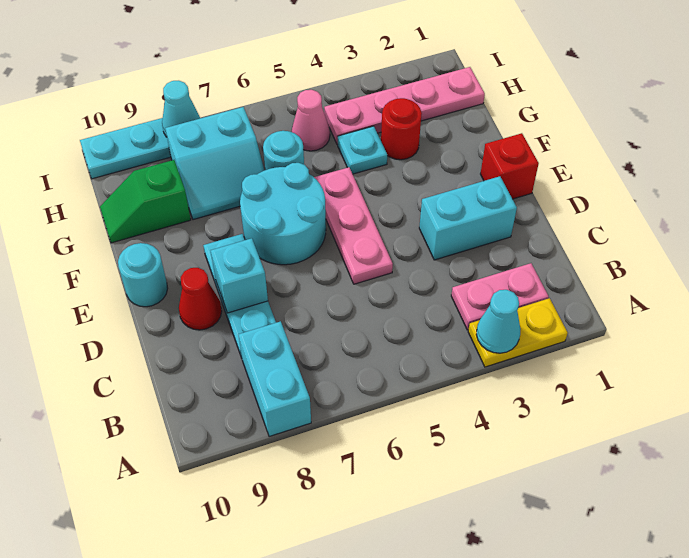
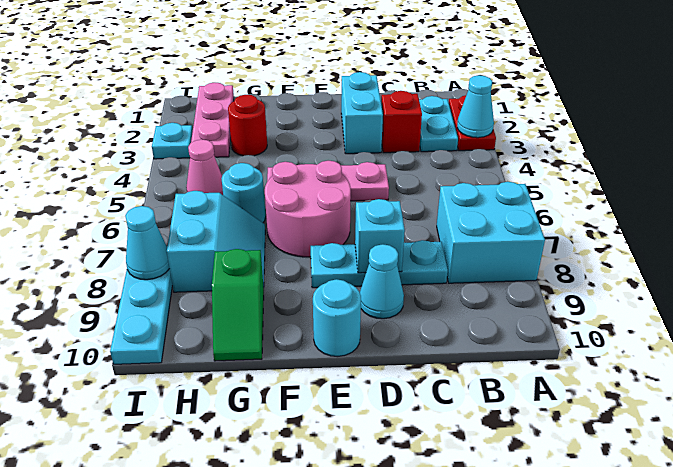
yellow plate A2:A3 level 1 -> red plate A2:A3 level 1
cyan brick A8:B8 level 1 -> cyan brick A7:B8 level 1
pink plate B2:B3 level 1 -> cyan plate B2:B3 level 1
red cone D9 level 1 -> cyan cone D9 level 1
red brick E1 level 1 -> red brick C3 level 1
cyan round brick E6:F7 level 1 -> pink round brick E6:F7 level 1
cyan plate G4 level 1 -> cyan plate I3 level 1
pink plate H1:H4 level 1 -> pink plate H1:H3 level 1

